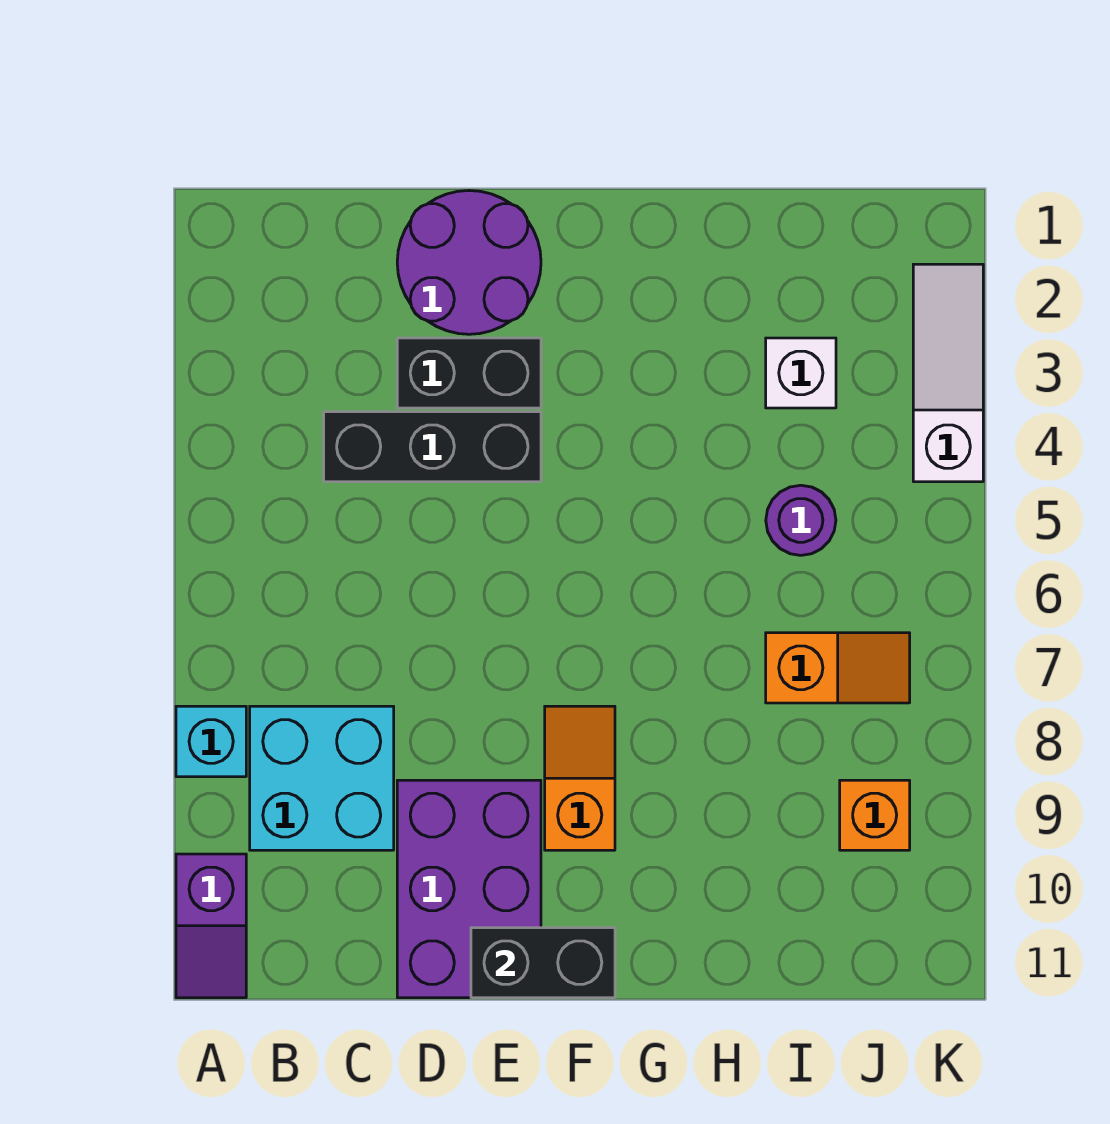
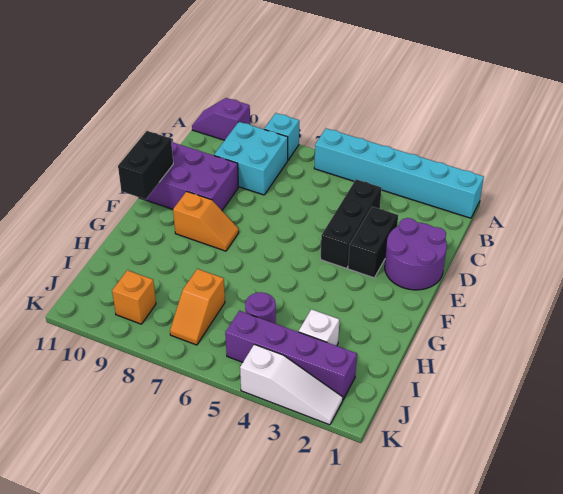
none -> cyan brick A1:A6 level 1
none -> purple brick J2:J5 level 1

